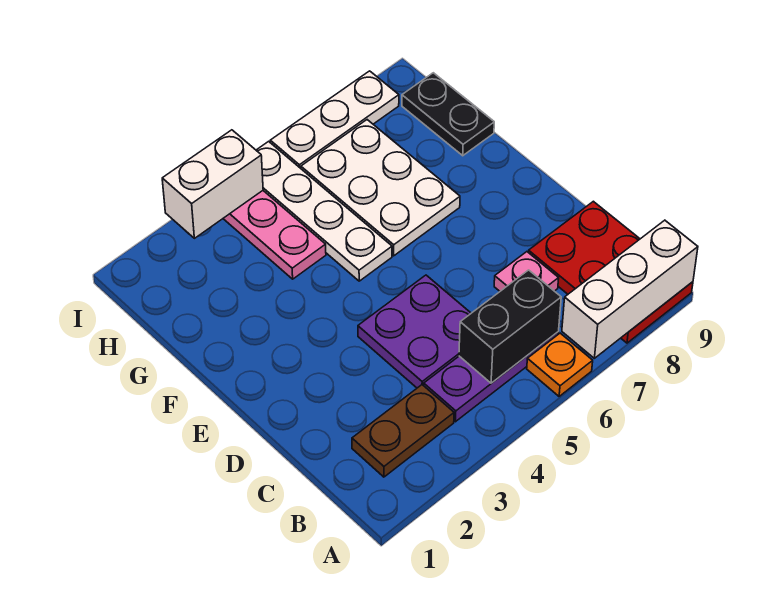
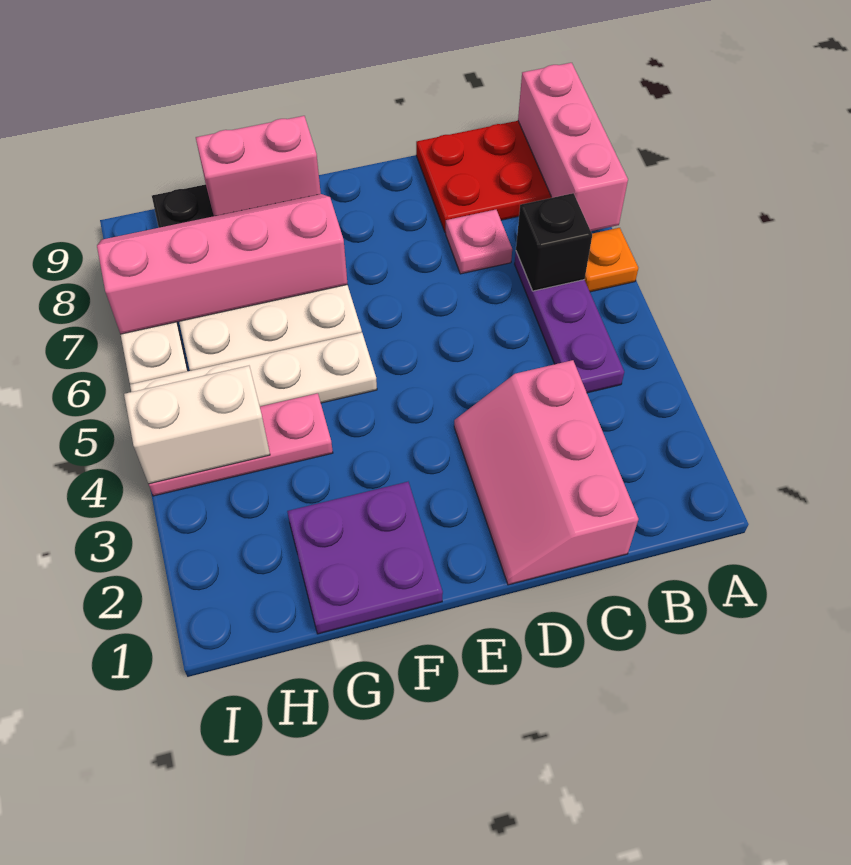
white brick A7:A9 level 2 -> pink brick A7:A9 level 2
brown plate B2:B3 level 1 -> none
black brick B5:B6 level 2 -> black brick B6 level 2
none -> pink slope C1:D3 level 1 top C
purple plate C4:D5 level 1 -> purple plate F1:G2 level 1
none -> pink slope F7:I8 level 2 top 7
none -> pink brick F9:G9 level 2
white brick I3:I4 level 2 -> white brick H4:I4 level 2

